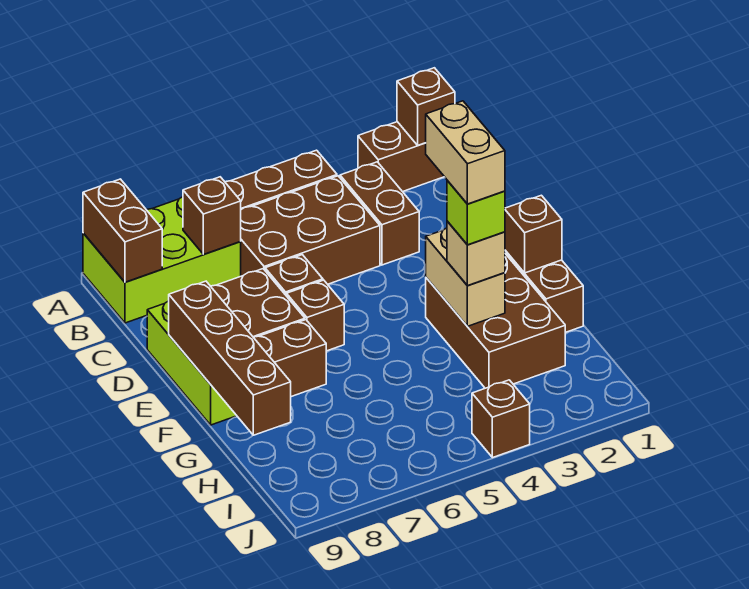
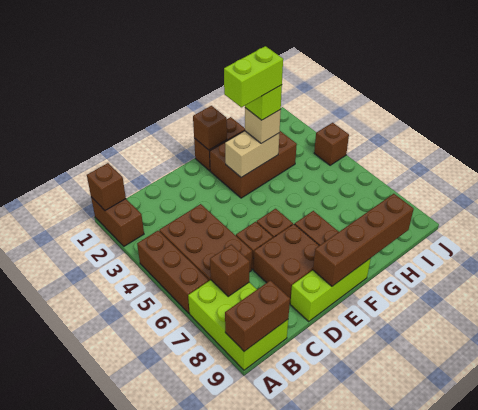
brown brick B3:C3 level 1 -> none
tan brick F3:G3 level 5 -> lime brick F3:G3 level 5

